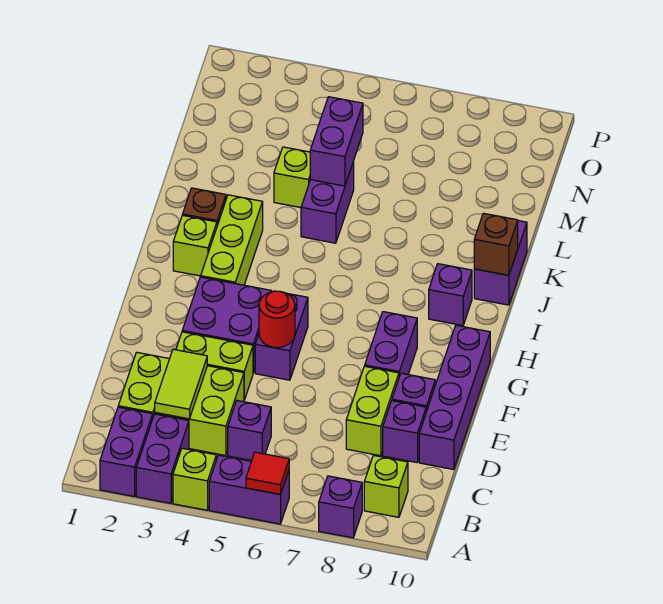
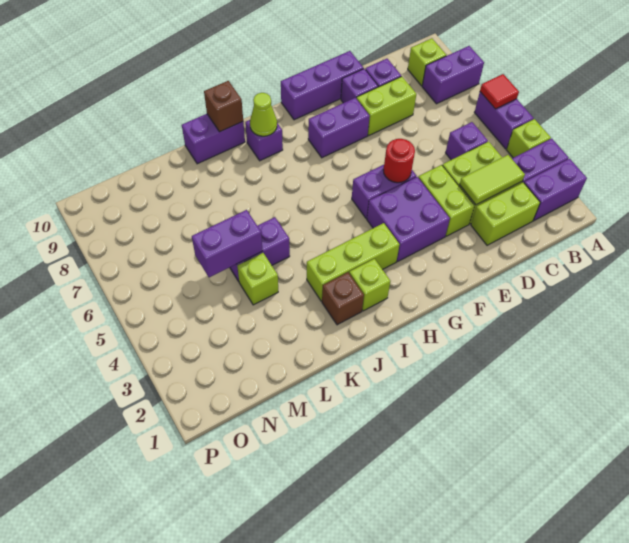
purple brick A8 level 1 -> purple brick A8:B8 level 1
purple brick D10:G10 level 1 -> purple brick E10:G10 level 1
none -> lime cone I9 level 2

